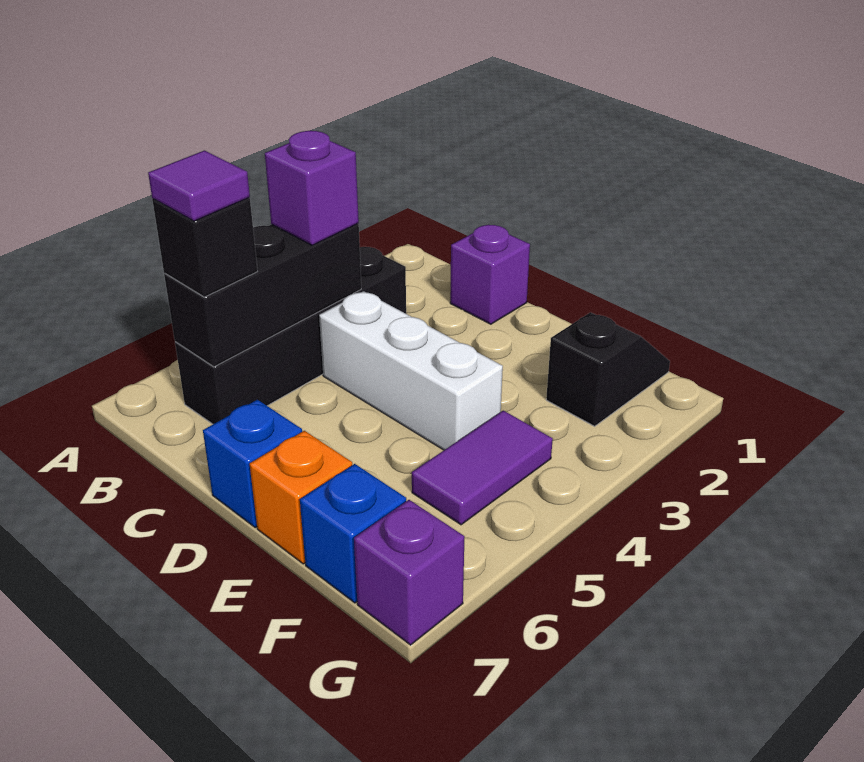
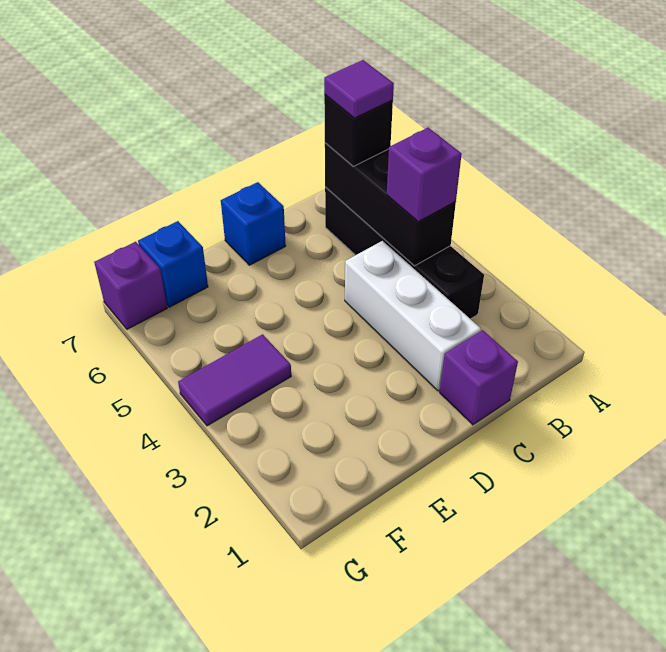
white brick C4:E4 level 1 -> white brick C2:C4 level 1
orange brick E7 level 1 -> none
black slope F1:F2 level 1 top 2 -> none
purple tile F4:F5 level 1 -> purple tile F4:G4 level 1

